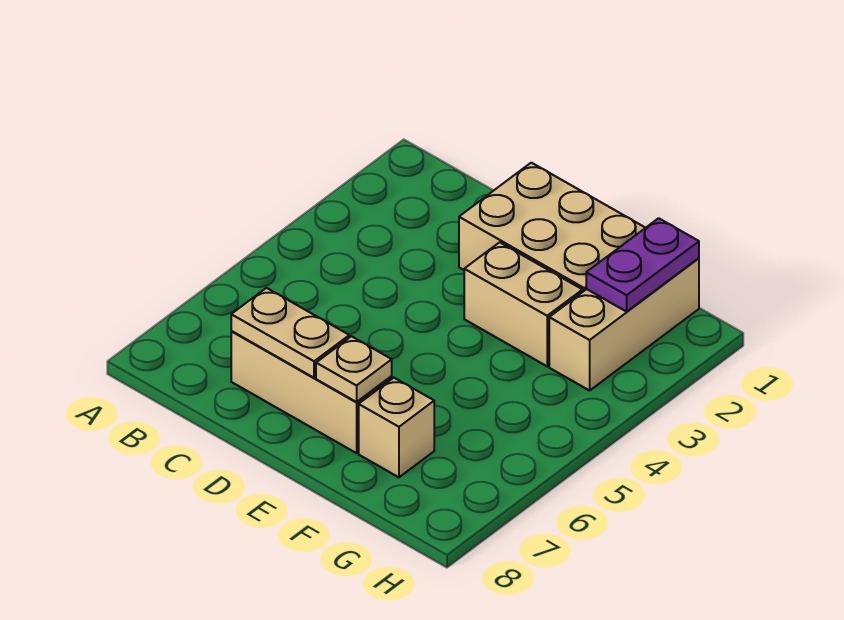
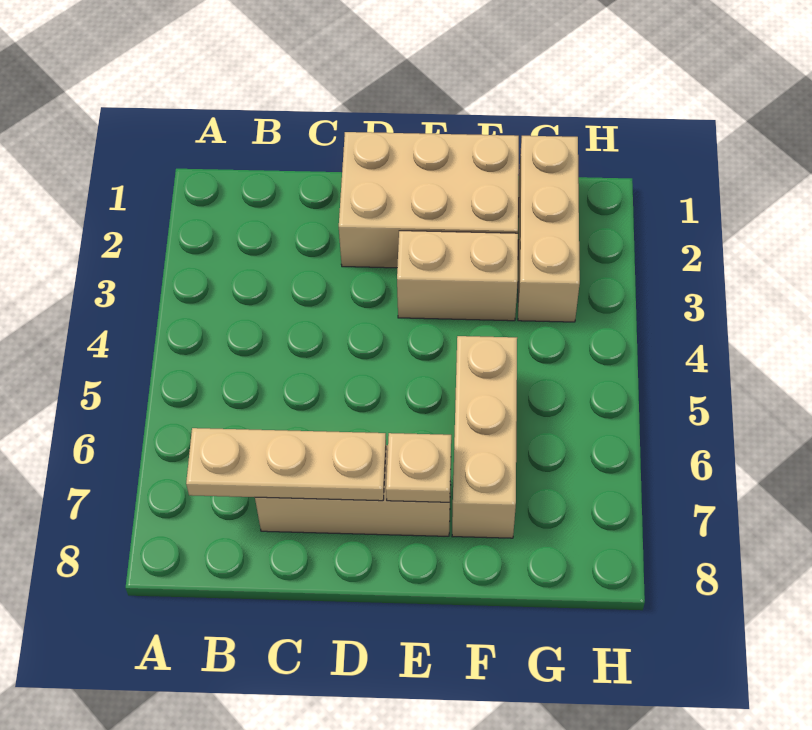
tan plate C7:D7 level 2 -> tan plate B7:D7 level 2
tan brick F7 level 1 -> tan brick F5:F7 level 1
purple plate G1:G2 level 2 -> none

